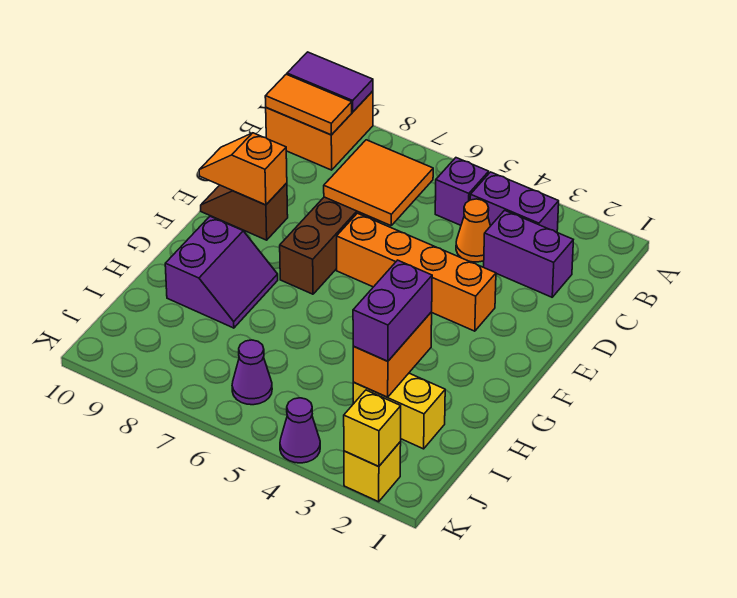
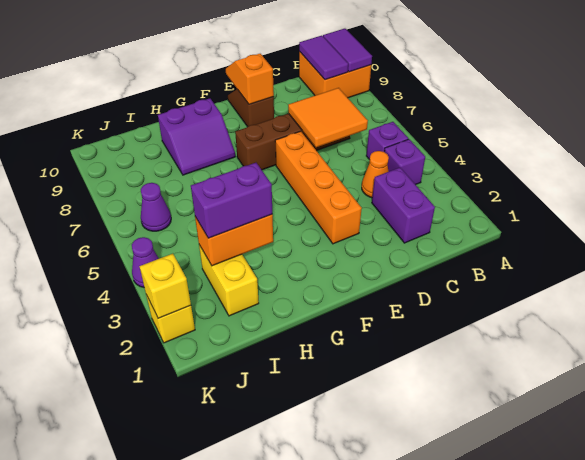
purple brick B3:B4 level 1 -> purple brick B4 level 1
orange tile B9:B10 level 2 -> purple tile B9:B10 level 2

